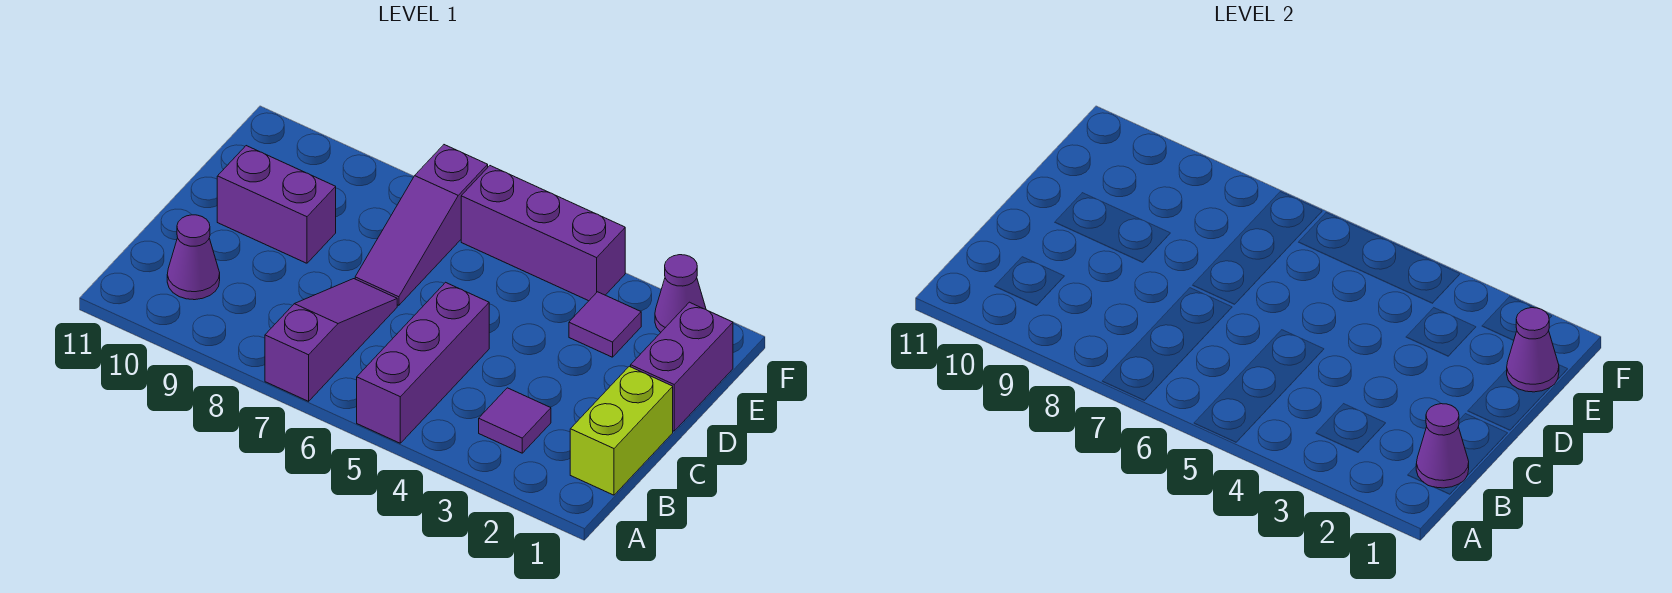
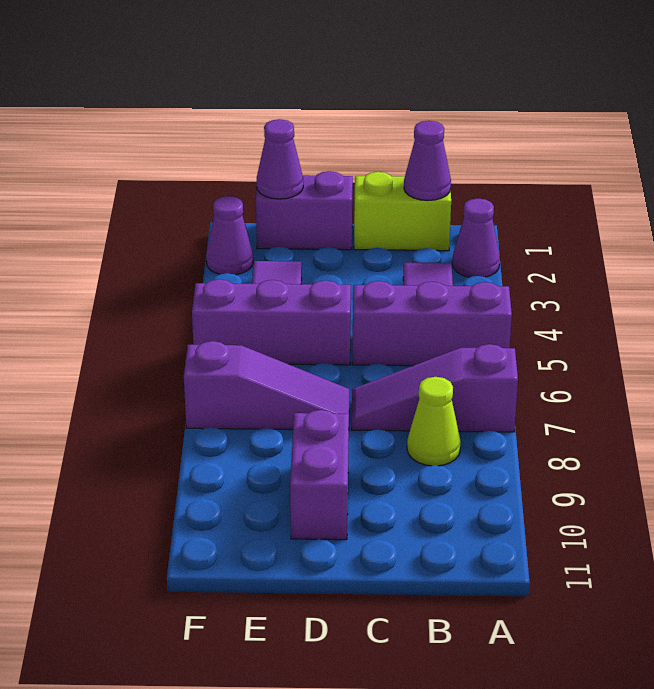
none -> lime cone B8 level 1
purple cone B10 level 1 -> purple cone A2 level 1
purple brick F4:F6 level 1 -> purple brick D5:F5 level 1

